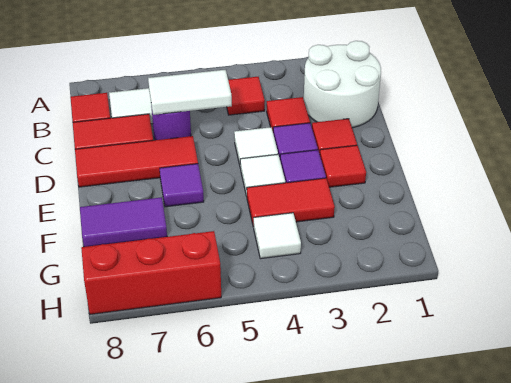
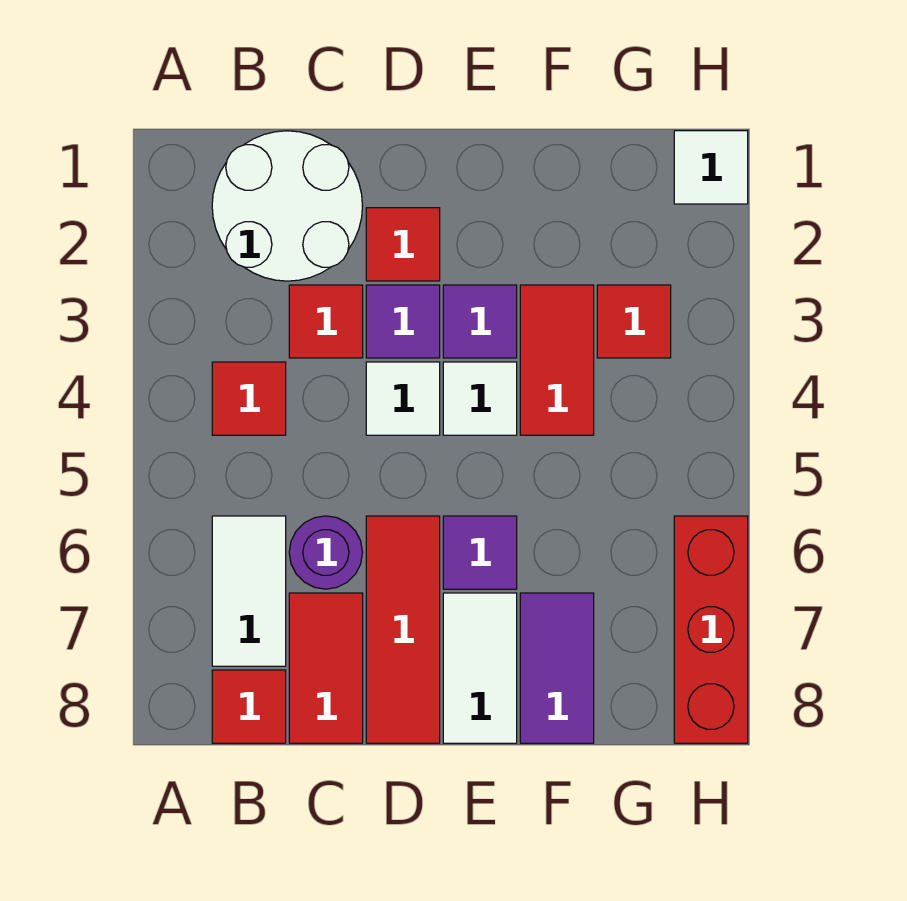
white tile C5:C6 level 2 -> white tile E7:E8 level 1
red tile E2 level 1 -> red tile G3 level 1
white tile G4 level 1 -> white tile H1 level 1

